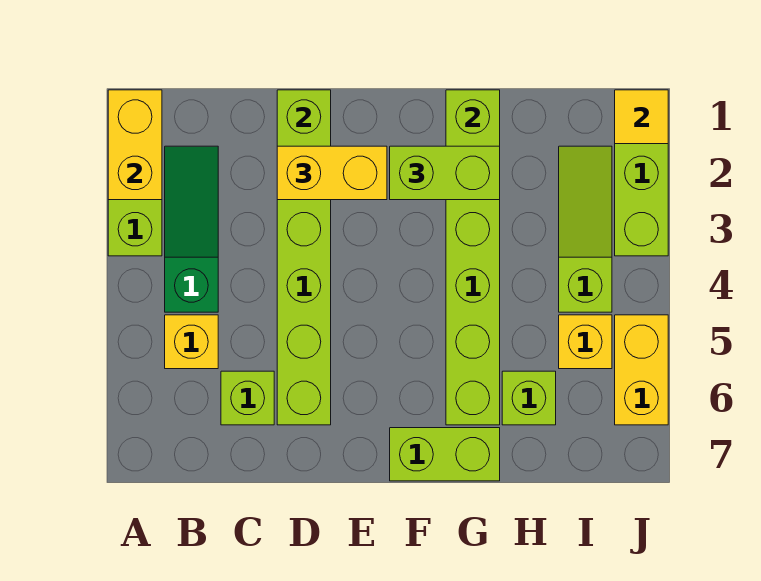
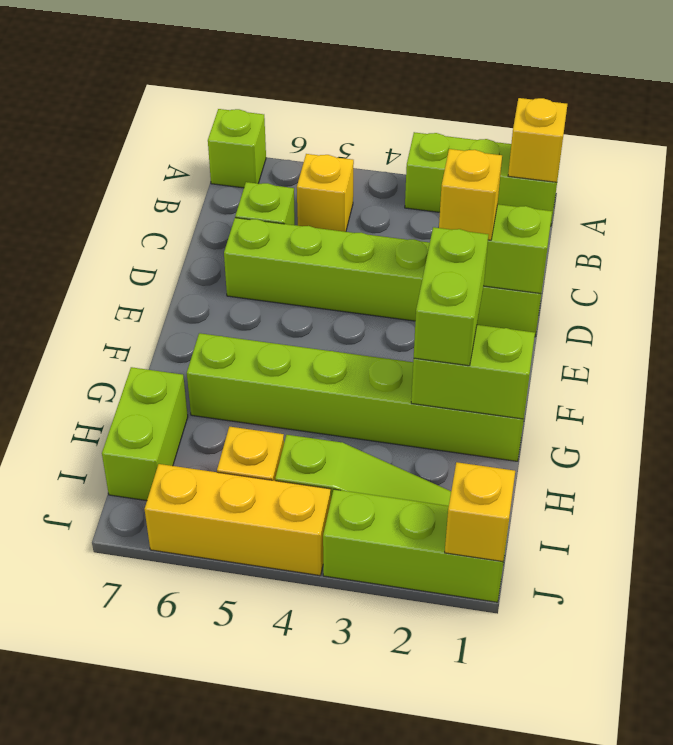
yellow brick A1:A2 level 2 -> yellow brick A1 level 2
green slope B2:B4 level 1 top 4 -> none
yellow brick D2:E2 level 3 -> yellow brick D2 level 3
lime brick F7:G7 level 1 -> lime brick H7:I7 level 1
lime brick H6 level 1 -> lime brick A7 level 1
yellow tile J1 level 2 -> yellow brick J1 level 2
yellow brick J5:J6 level 1 -> yellow brick J4:J6 level 1

